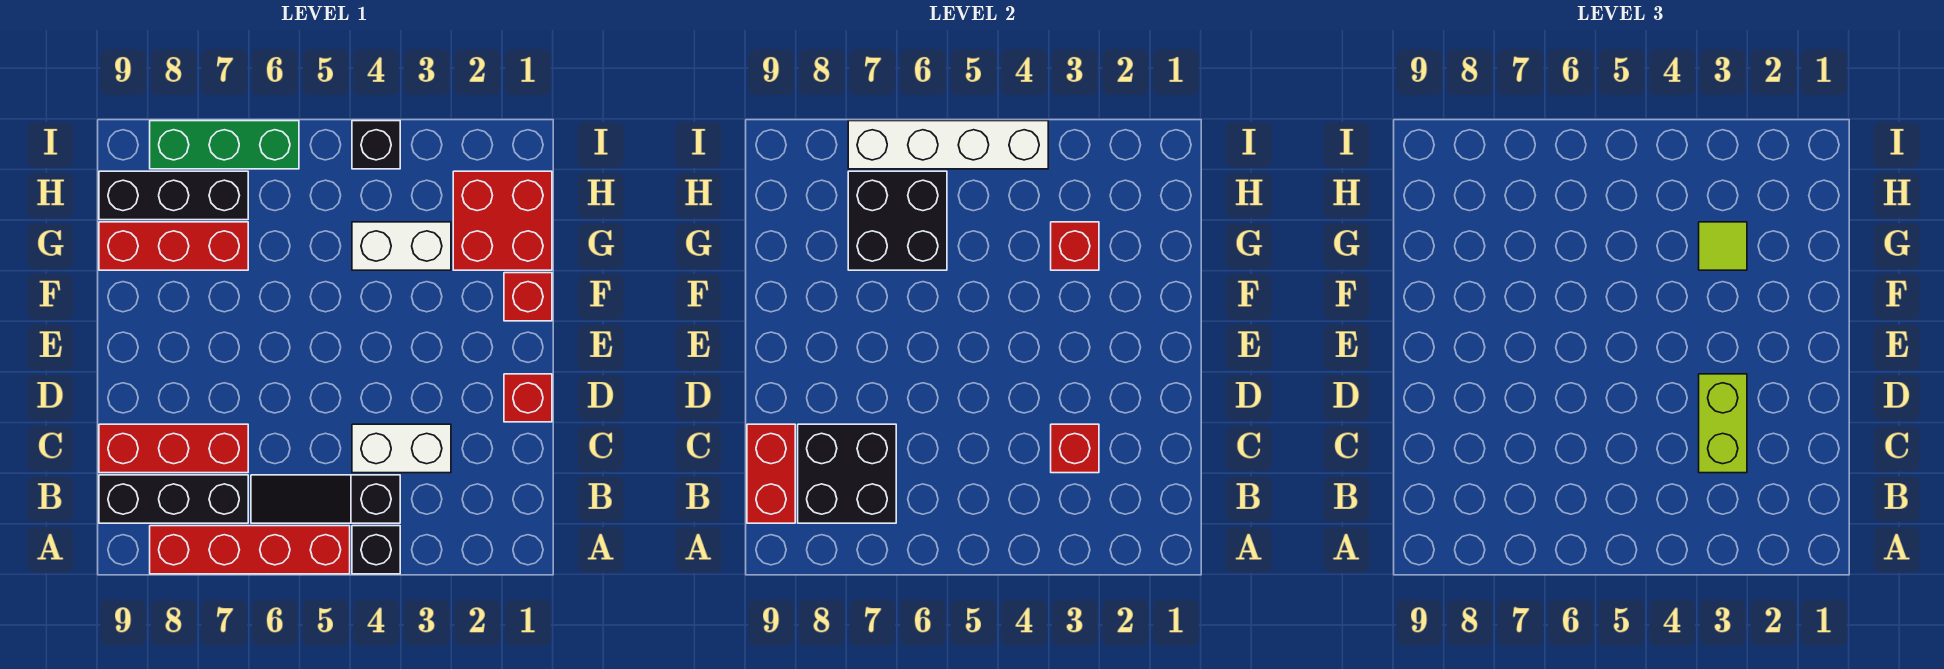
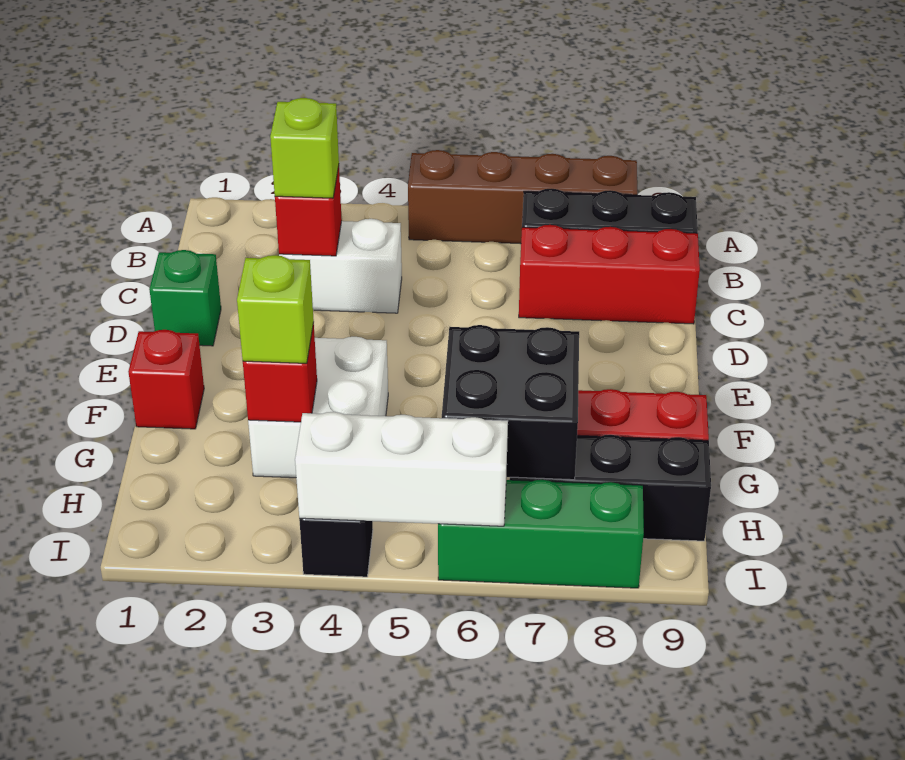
black brick A4 level 1 -> none
red brick A5:A8 level 1 -> brown brick A5:A8 level 1
black slope B4:B6 level 1 top 4 -> none
black brick B7:C8 level 2 -> none
red brick B9:C9 level 2 -> none
lime brick C3:D3 level 3 -> lime brick C3 level 3
red brick D1 level 1 -> green brick D1 level 1
red brick G1:H2 level 1 -> none
white brick G3:G4 level 1 -> white brick F3:G4 level 1
lime tile G3 level 3 -> lime brick G3 level 3
white brick I4:I7 level 2 -> white brick I4:I6 level 2

